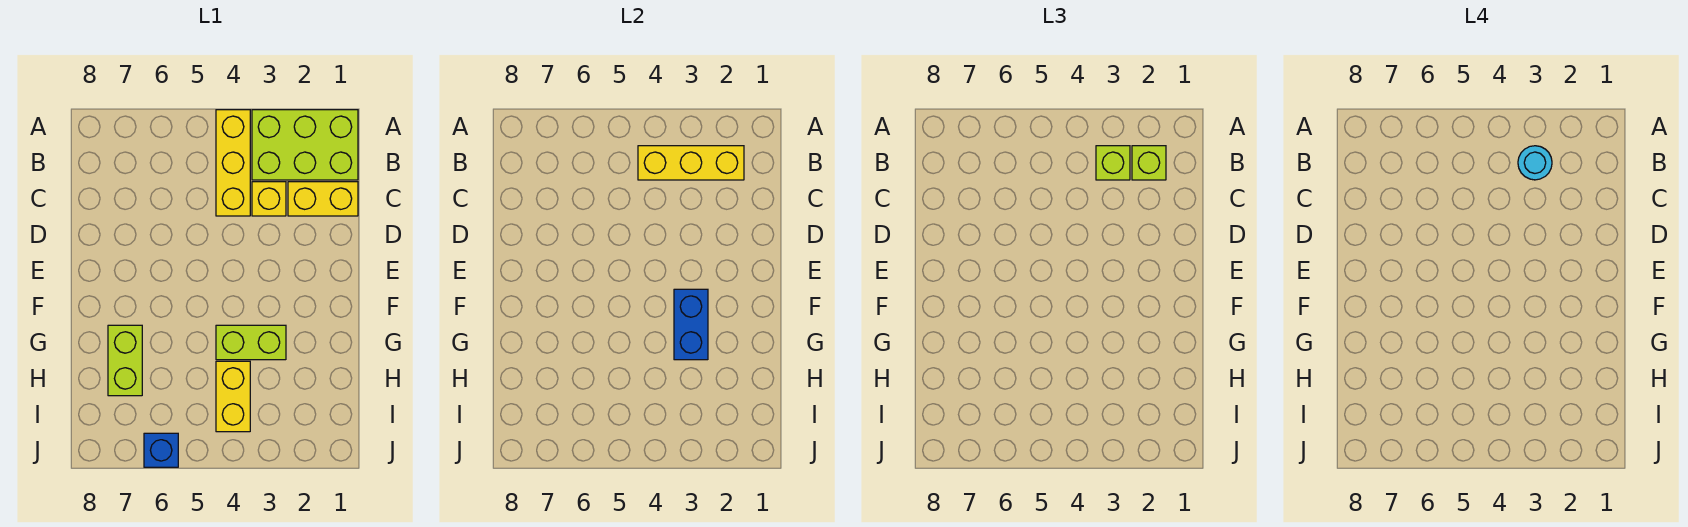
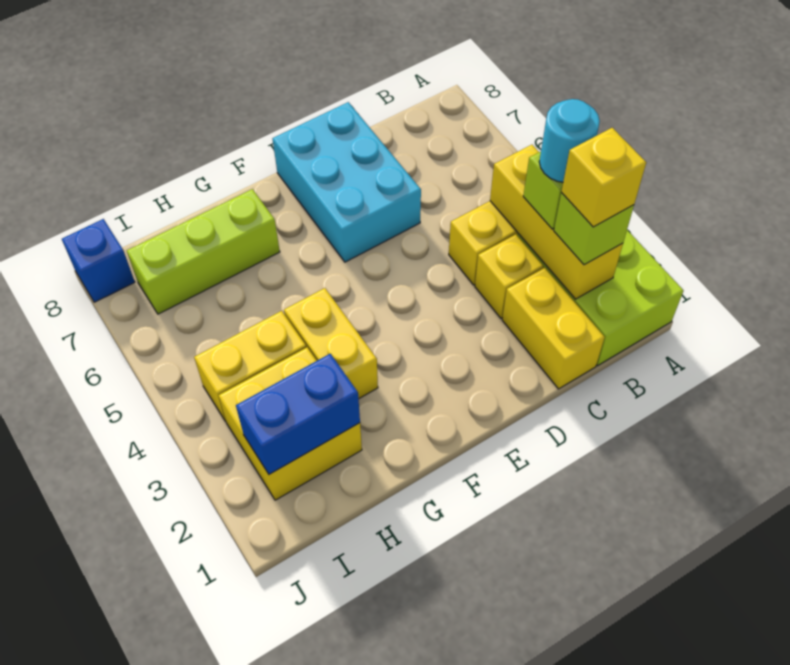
none -> yellow brick B2 level 4
none -> cyan brick D6:E8 level 1
blue brick F3:G3 level 2 -> blue brick H2:I2 level 2
lime brick G3:G4 level 1 -> yellow brick G3:G4 level 1
lime brick G7:H7 level 1 -> lime brick G7:I7 level 1
none -> yellow brick H2:I3 level 1
blue brick J6 level 1 -> blue brick J8 level 1

